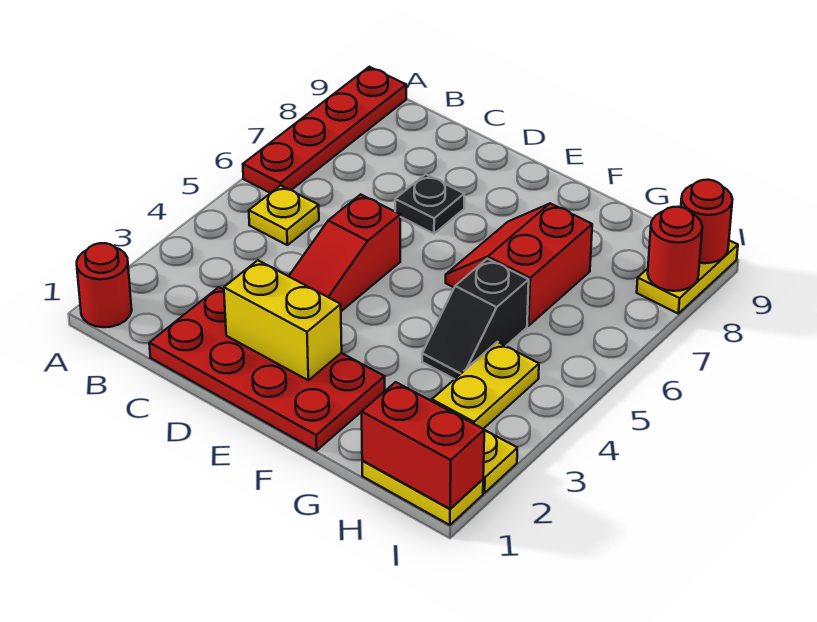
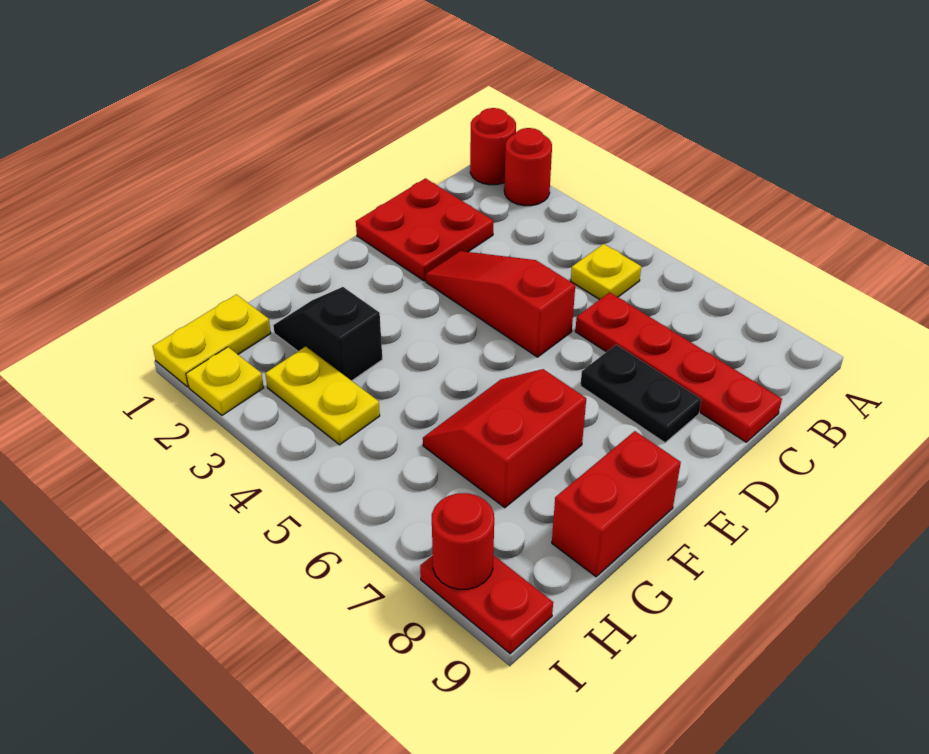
red plate A6:A9 level 1 -> red plate C6:C9 level 1
red plate C1:F2 level 1 -> red plate C1:D2 level 1
yellow brick D2:E2 level 2 -> none
black plate D7 level 1 -> black plate D7:D8 level 1
red slope F6:G7 level 1 top G -> red slope F6:G7 level 1 top 7
black slope G4:G5 level 1 top 5 -> black slope G2:G3 level 1 top 3
red brick H1:I1 level 2 -> red brick F9:G9 level 1
yellow plate I8:I9 level 1 -> red plate I8:I9 level 1
red round brick I9 level 2 -> red round brick A2 level 1

